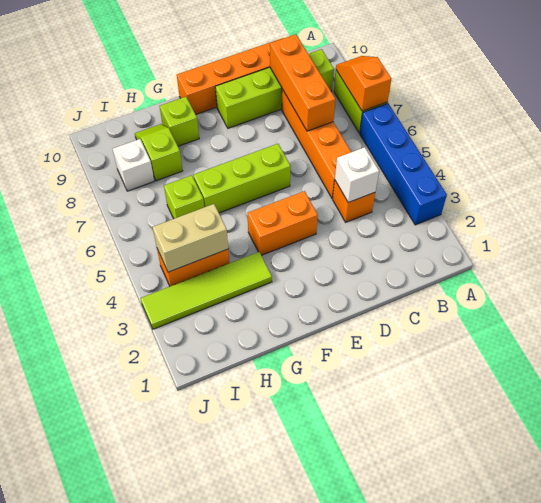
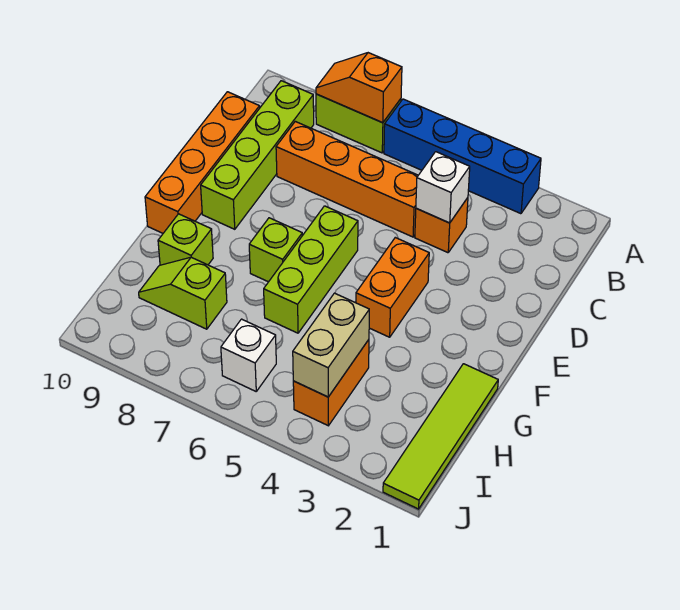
orange brick C7:C9 level 2 -> none
lime tile G3:J3 level 1 -> lime tile G1:J1 level 1
lime brick H6 level 1 -> lime brick F7 level 1
white brick I8 level 1 -> white brick I6 level 1

